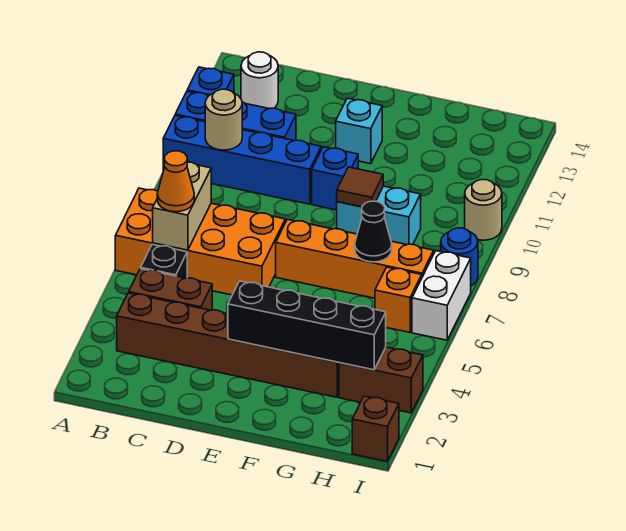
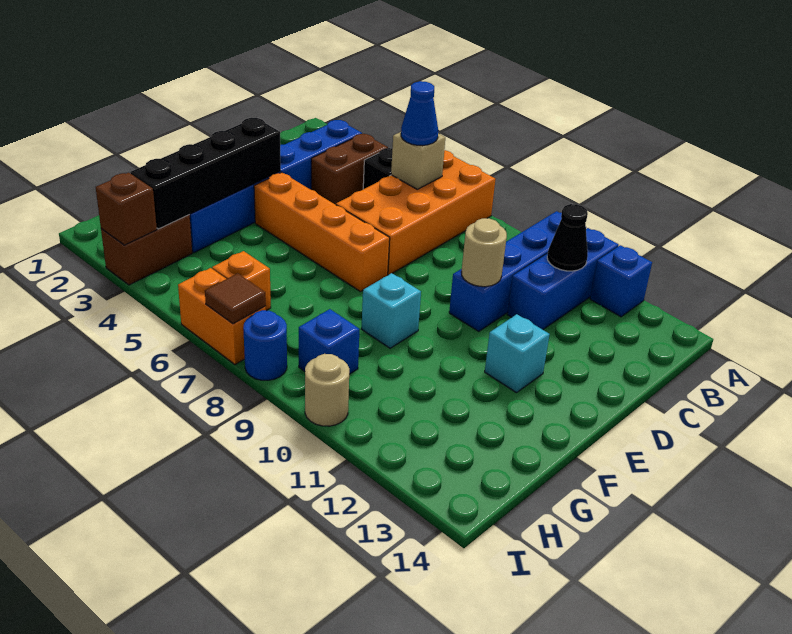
brown brick B3:G3 level 1 -> blue brick B3:G3 level 1
tan brick B6:B7 level 2 -> tan brick B6 level 2
orange cone B6 level 3 -> blue cone B6 level 3
tan round brick B10 level 2 -> tan round brick D10 level 2
white round brick B13 level 1 -> none
orange brick E7:H7 level 1 -> orange brick E4:E7 level 1
blue brick E10 level 1 -> blue brick H9 level 1
cyan brick F9:G9 level 1 -> cyan brick F9 level 1
brown tile F9 level 2 -> brown tile I7 level 2
black cone G7 level 2 -> black cone B11 level 2
brown brick I1 level 1 -> brown brick I3 level 2
white brick I6:I7 level 1 -> orange brick I6:I7 level 1

